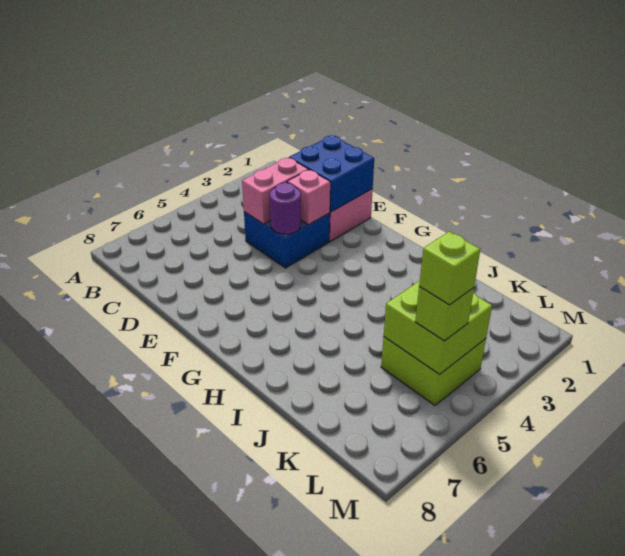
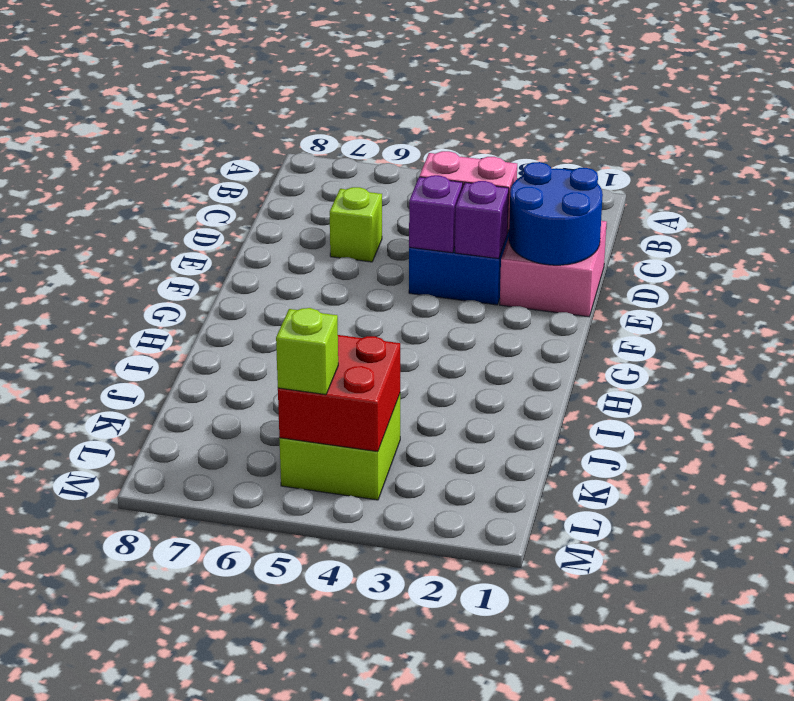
blue brick D1:E2 level 2 -> blue round brick D1:E2 level 2
pink brick E3 level 2 -> purple brick E3 level 2
purple round brick E4 level 2 -> purple brick E4 level 2
lime brick K4:L5 level 2 -> red brick K4:L5 level 2
lime brick L5 level 4 -> lime brick D6 level 1

